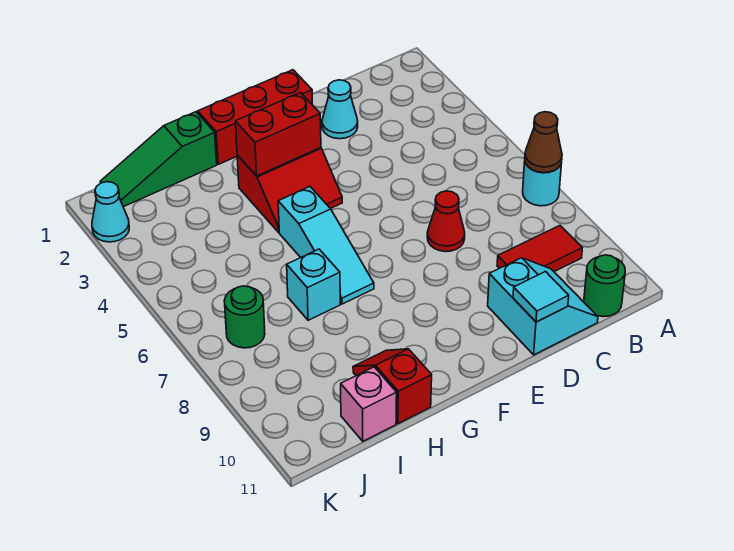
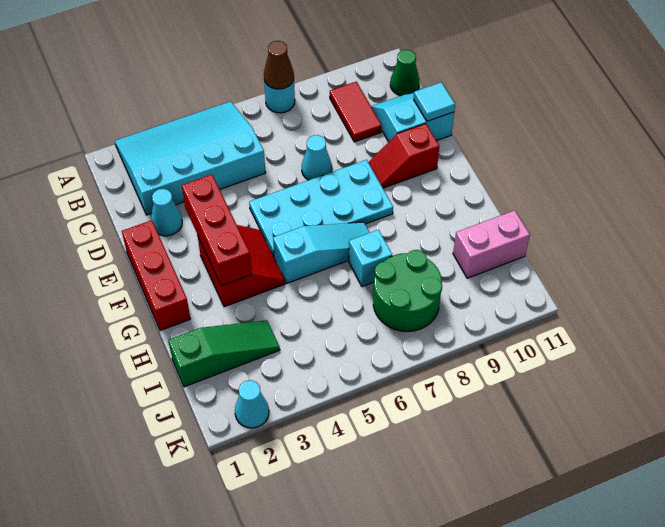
none -> cyan slope A2:C5 level 1 top C
green round brick B11 level 1 -> green cone B11 level 1
red cone D7 level 1 -> cyan cone D7 level 1
none -> cyan plate E5:F8 level 1
red brick F3:G3 level 2 -> red brick E3:G3 level 2
green slope H1:J1 level 1 top H -> green slope I1:I3 level 1 top 1
red slope H10:H11 level 1 top 11 -> red slope E9:E10 level 1 top 10
pink brick I11 level 1 -> pink brick I10:I11 level 1
green round brick J7 level 1 -> green round brick I7:J8 level 1

